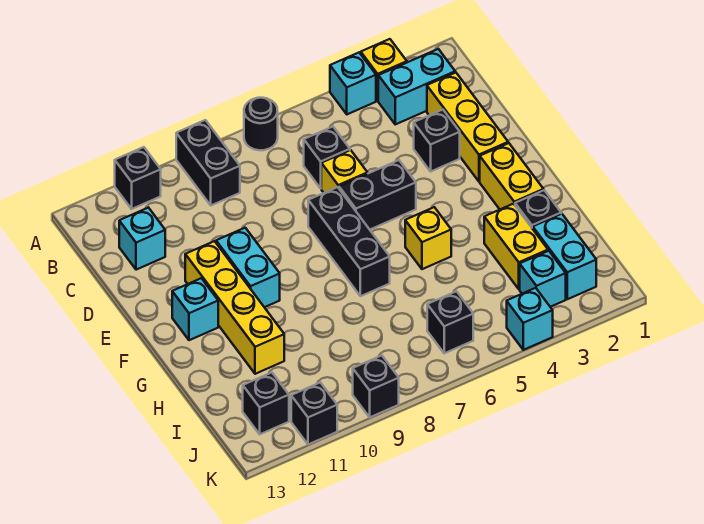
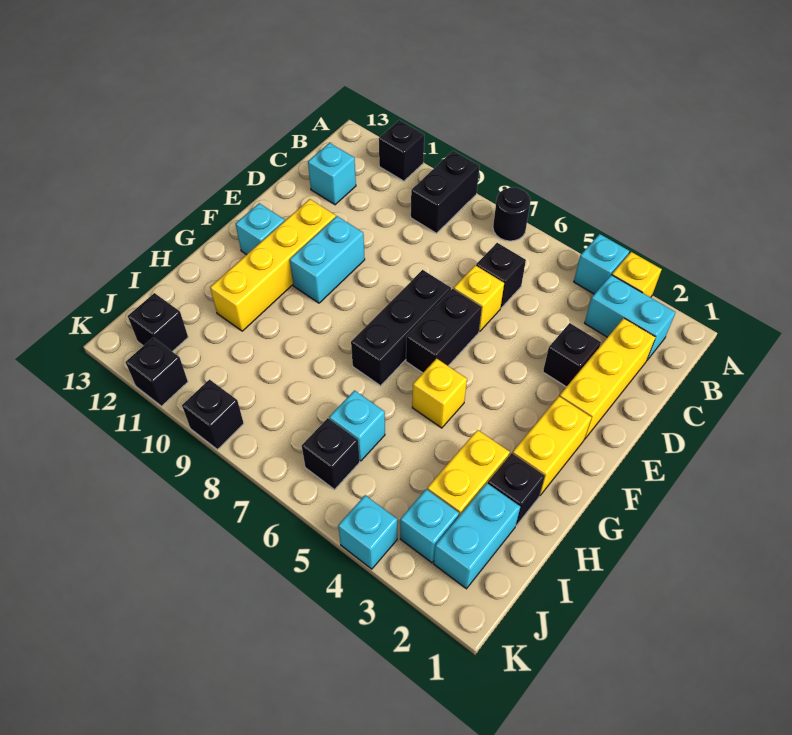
black brick E5:E6 level 1 -> black brick E6:F6 level 1
none -> cyan brick I6 level 1

